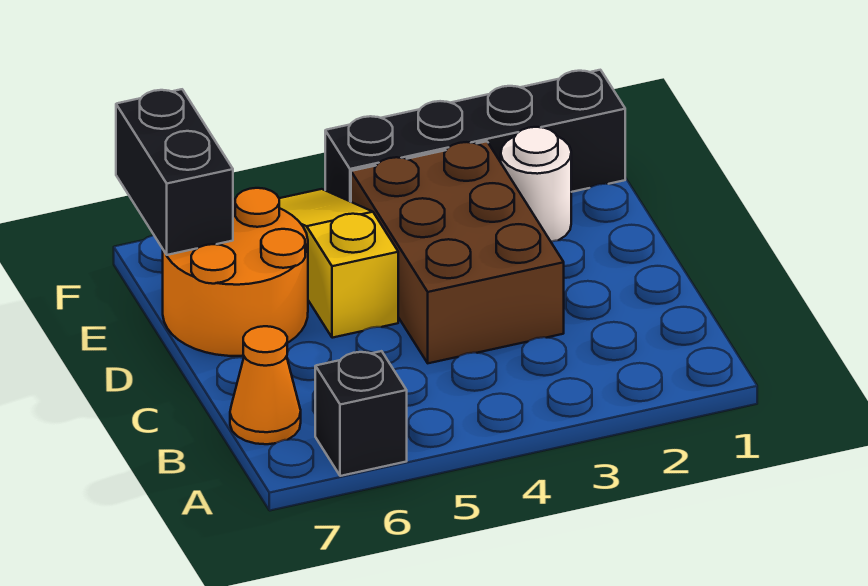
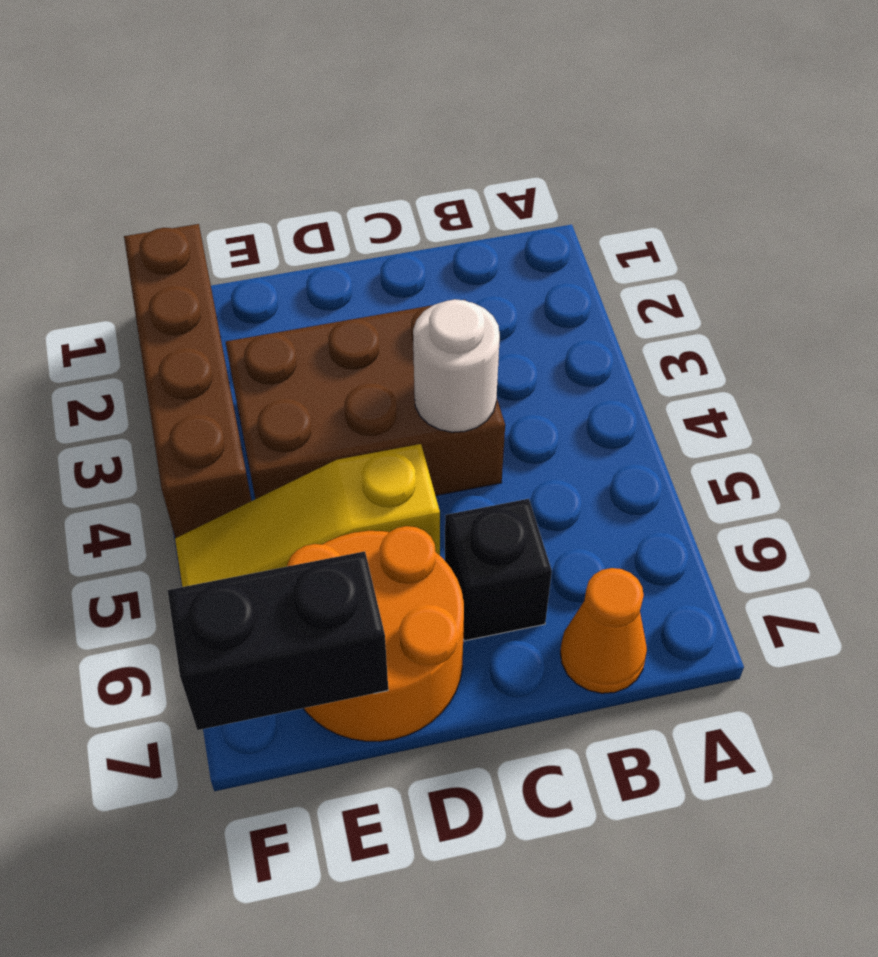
black brick A6 level 1 -> black brick C6 level 1
white round brick E2 level 1 -> white round brick C4 level 2
black brick F1:F4 level 1 -> brown brick F1:F4 level 1

